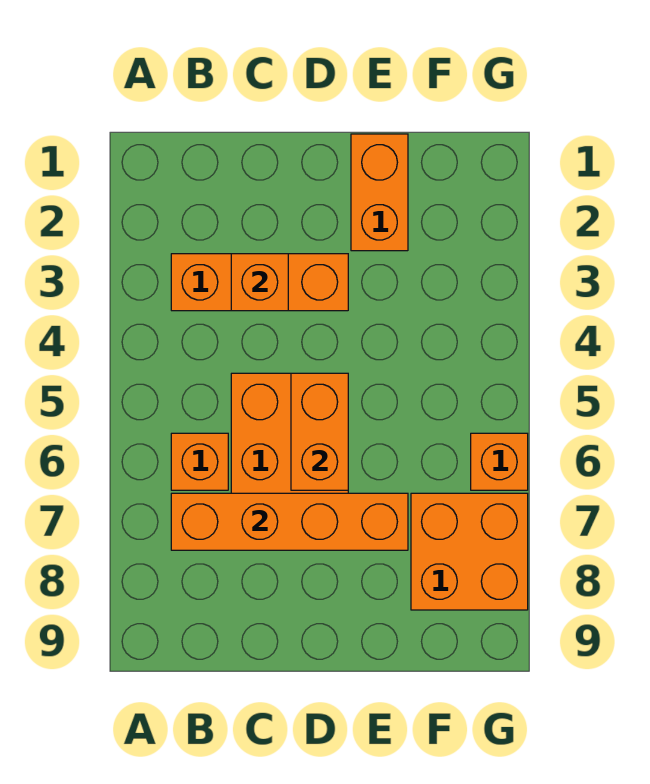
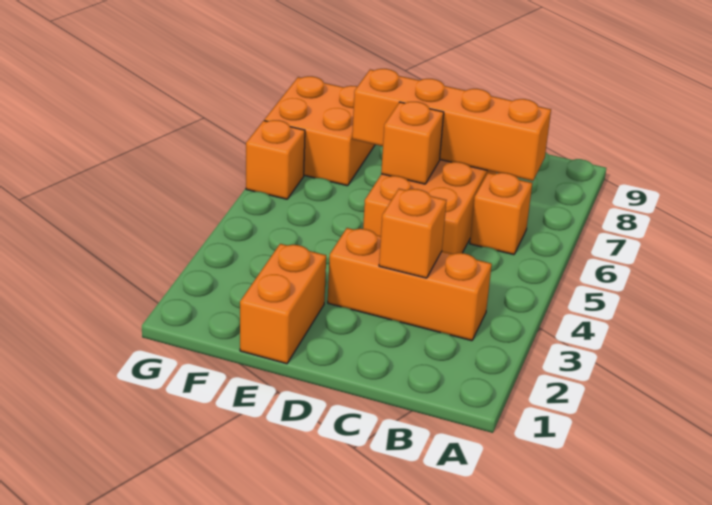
orange brick D5:D6 level 2 -> orange brick D6 level 2

